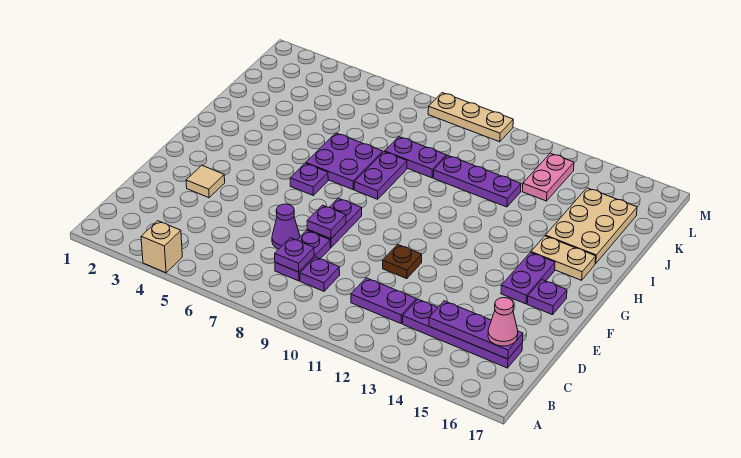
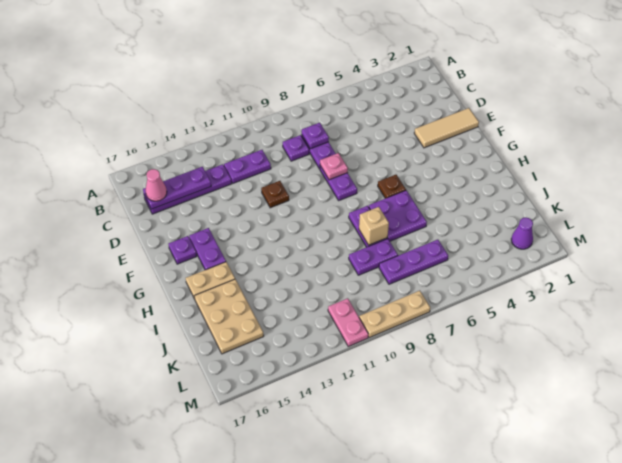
tan brick A4 level 1 -> tan brick I8 level 2
purple cone D7 level 1 -> purple cone L2 level 1
tan tile E3 level 1 -> tan tile E1:E3 level 1
purple plate E8 level 2 -> pink plate E8 level 2
purple plate G6 level 1 -> brown plate G6 level 1
purple plate J10:J12 level 1 -> purple plate K6:K8 level 1
pink plate K13:L13 level 1 -> pink plate L11:M11 level 1

